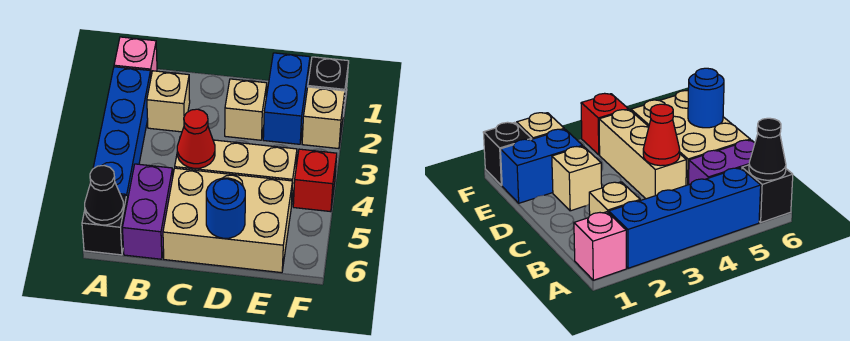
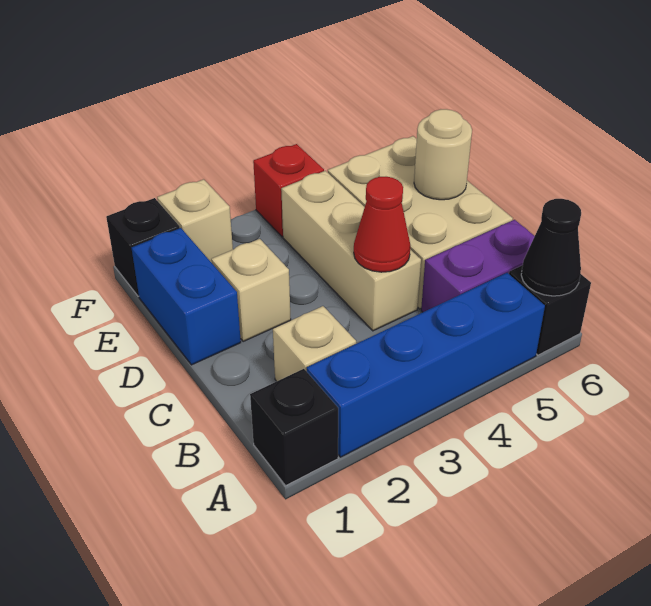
pink brick A1 level 1 -> black brick A1 level 1
blue round brick D6 level 2 -> tan round brick D6 level 2
blue brick E1:E2 level 1 -> blue brick D1:E1 level 1

